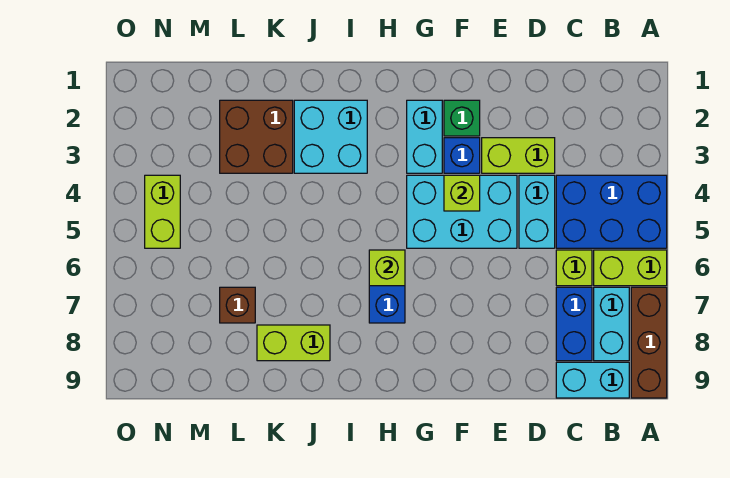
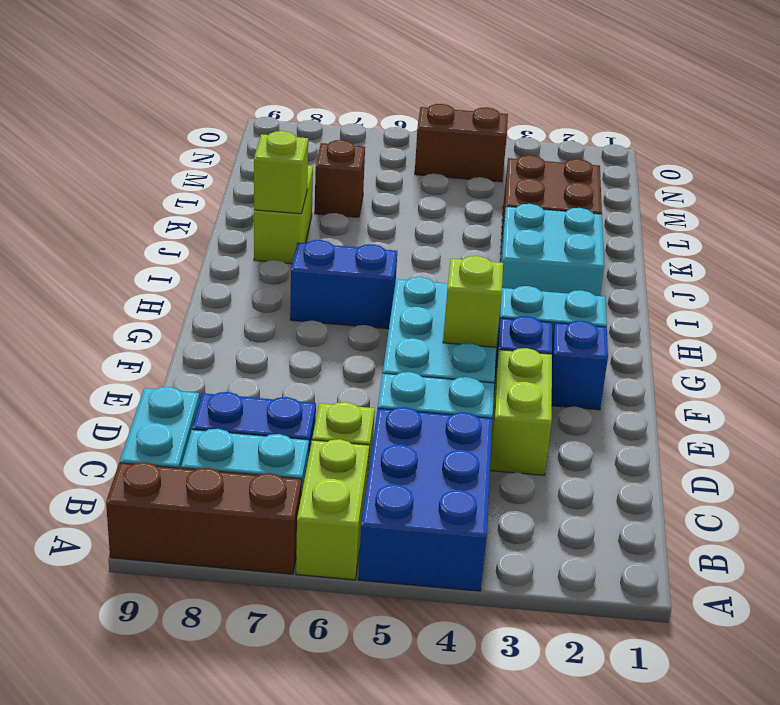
green brick F2 level 1 -> blue brick F2 level 1
lime brick H6 level 2 -> lime brick J8 level 2
lime brick N4:N5 level 1 -> brown brick N4:N5 level 1

